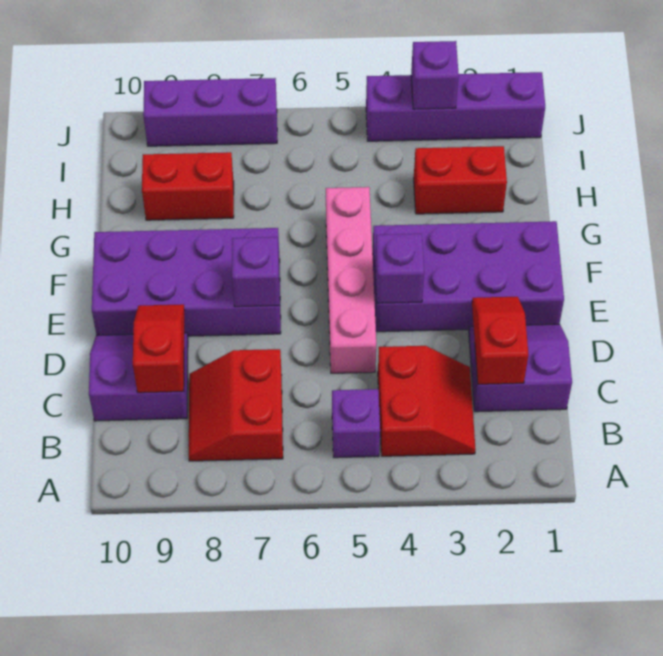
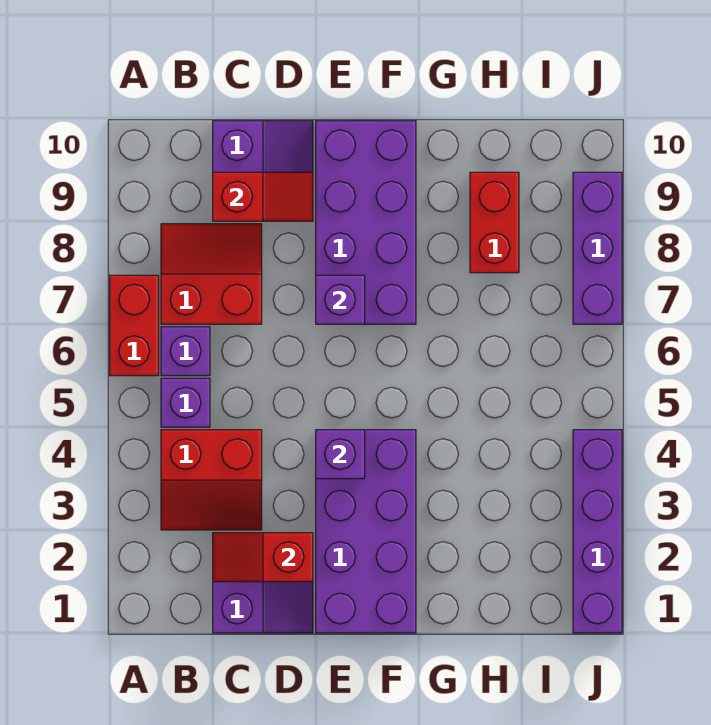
red slope C2:D2 level 2 top C -> red slope C2:D2 level 2 top D
pink brick D5:G5 level 1 -> none
red brick H2:H3 level 1 -> red brick A6:A7 level 1
purple brick J3 level 2 -> purple brick B6 level 1

